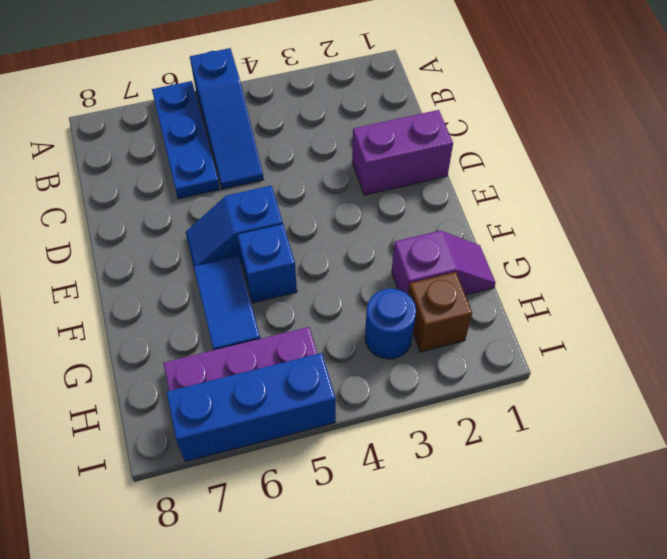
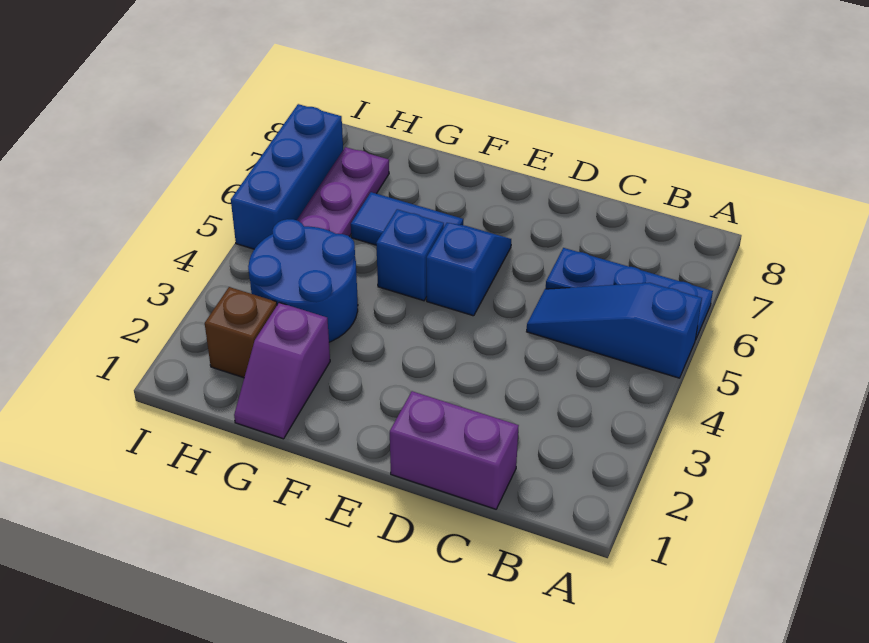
purple brick D1:D2 level 1 -> purple brick C1:D1 level 1
blue round brick H3 level 1 -> blue round brick G3:H4 level 1

